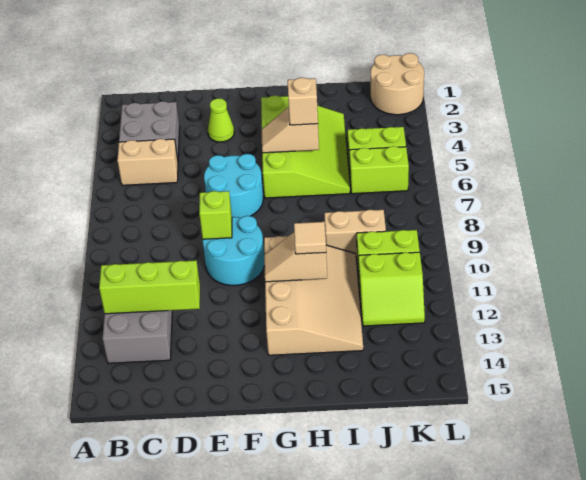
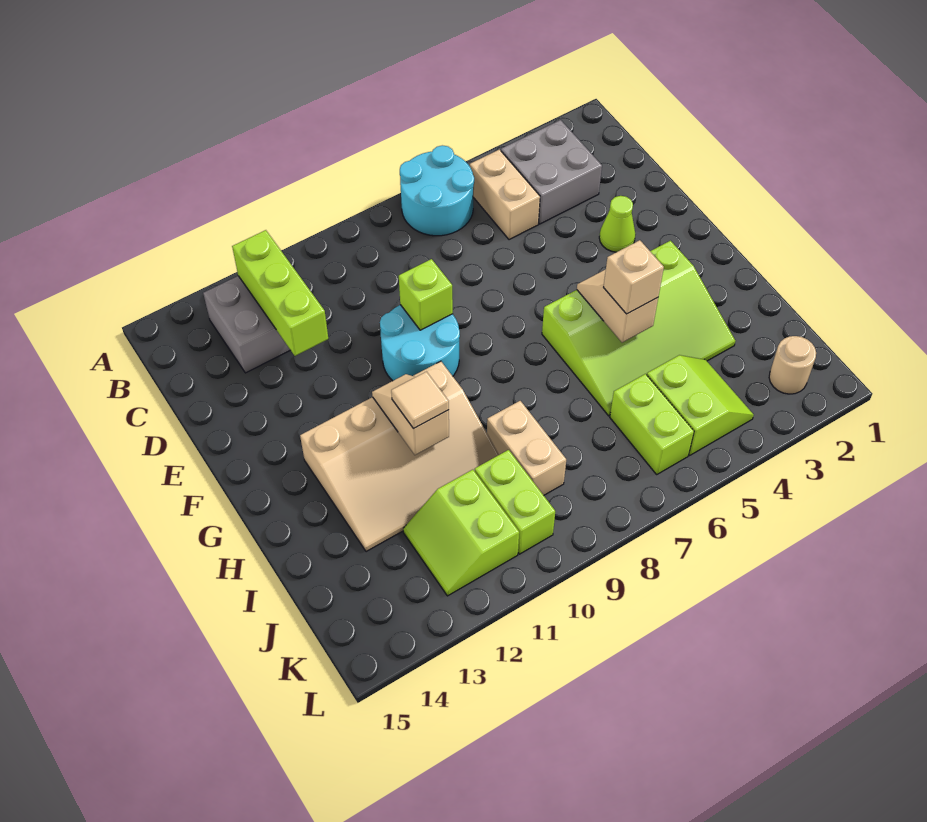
cyan round brick E6:F7 level 1 -> cyan round brick A6:B7 level 1
tan round brick K1:L2 level 1 -> tan round brick K2 level 1

